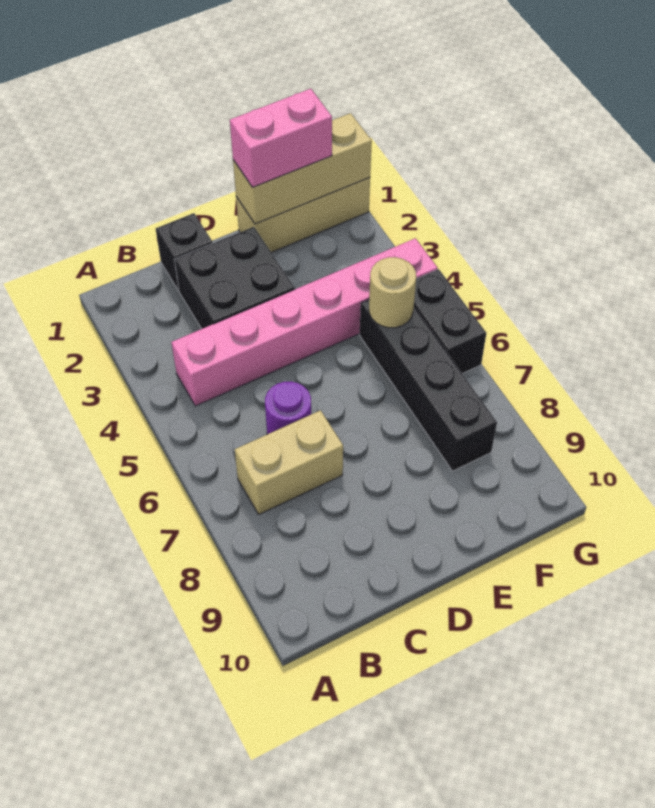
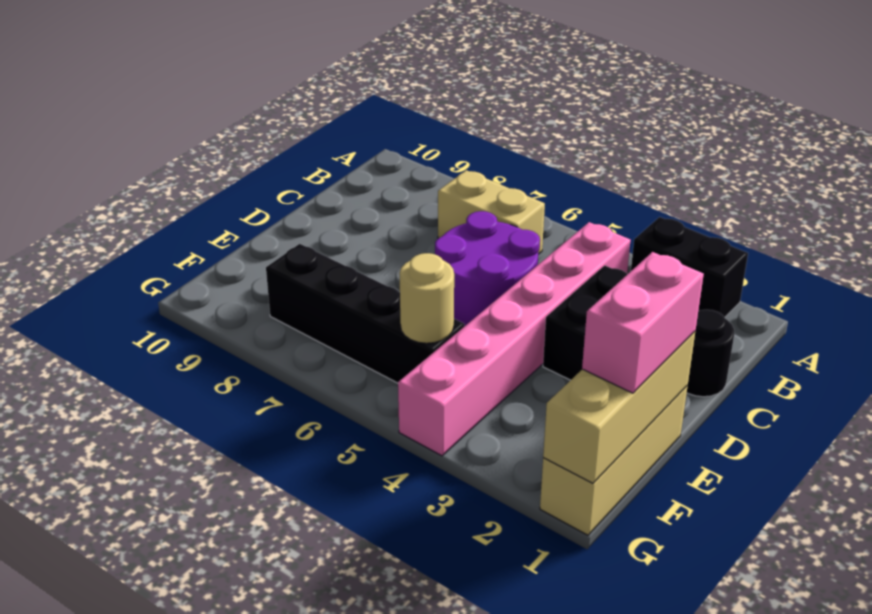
tan brick B7:C7 level 1 -> tan brick B6:B7 level 1
black brick C1 level 1 -> black round brick C1 level 1
purple round brick C6 level 1 -> purple round brick C5:D6 level 1
black brick G5:G6 level 1 -> black brick A2:A3 level 1

